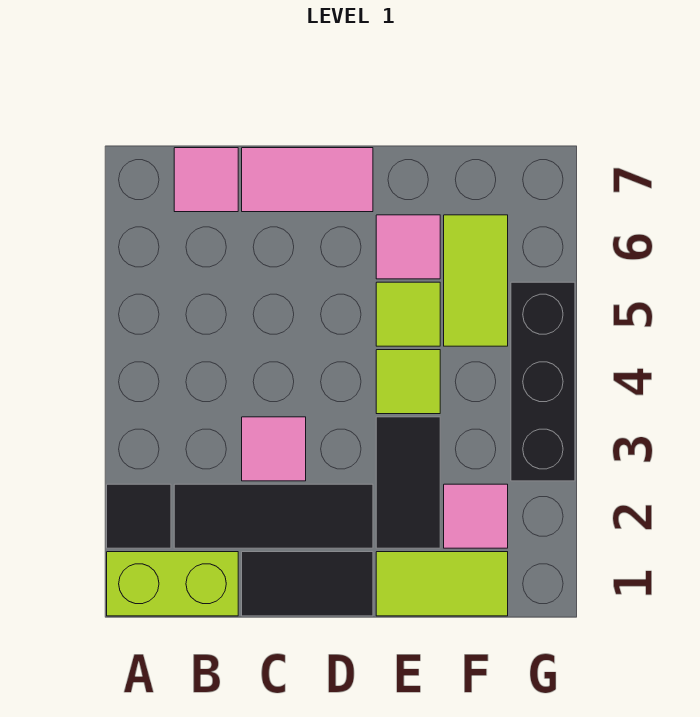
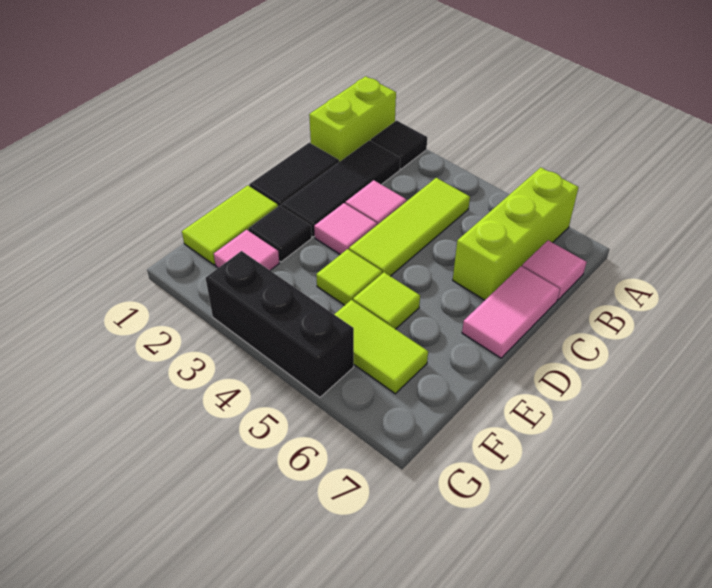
none -> lime brick A6:C6 level 1
none -> lime tile B4:D4 level 1
black tile E2:E3 level 1 -> black tile E2 level 1
pink tile E6 level 1 -> pink tile D3 level 1

